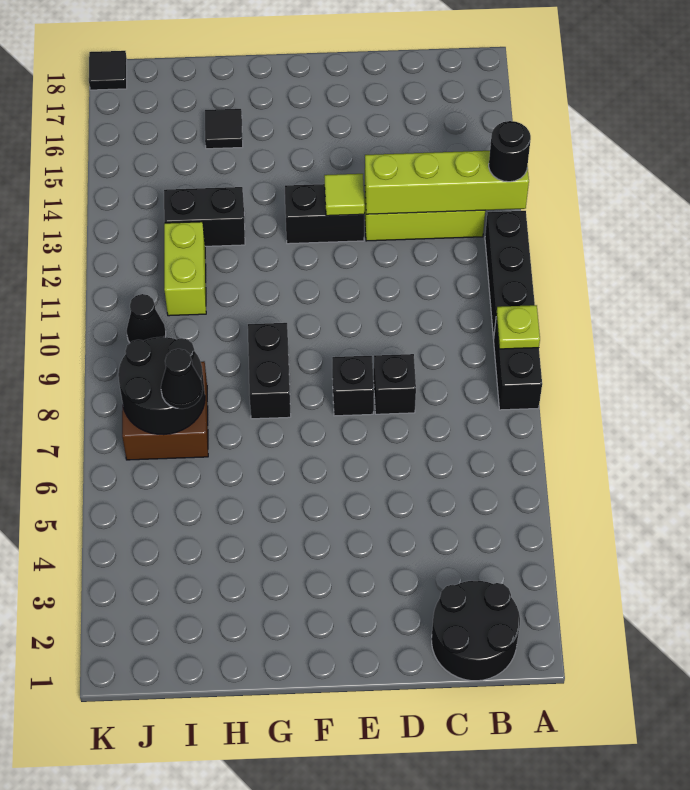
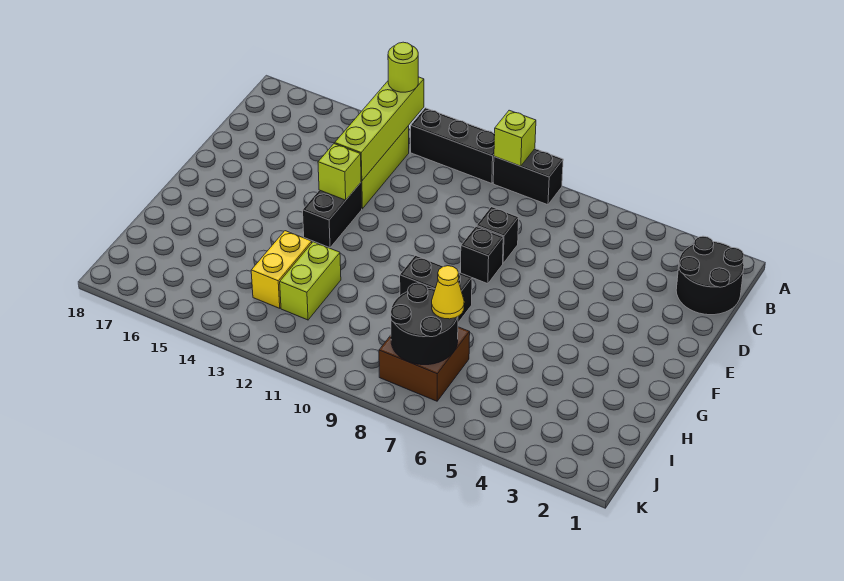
lime plate A9 level 2 -> lime brick A9 level 2
black round brick A13 level 3 -> lime round brick A13 level 3
lime tile E13 level 2 -> lime brick E13 level 2
black brick H13:I13 level 1 -> yellow brick H13:I13 level 1
black tile H16 level 1 -> none
black cone I7 level 3 -> yellow cone I7 level 3
lime brick I11:I12 level 1 -> lime brick H12:I12 level 1
black cone J10 level 1 -> none
black tile K18 level 1 -> none

